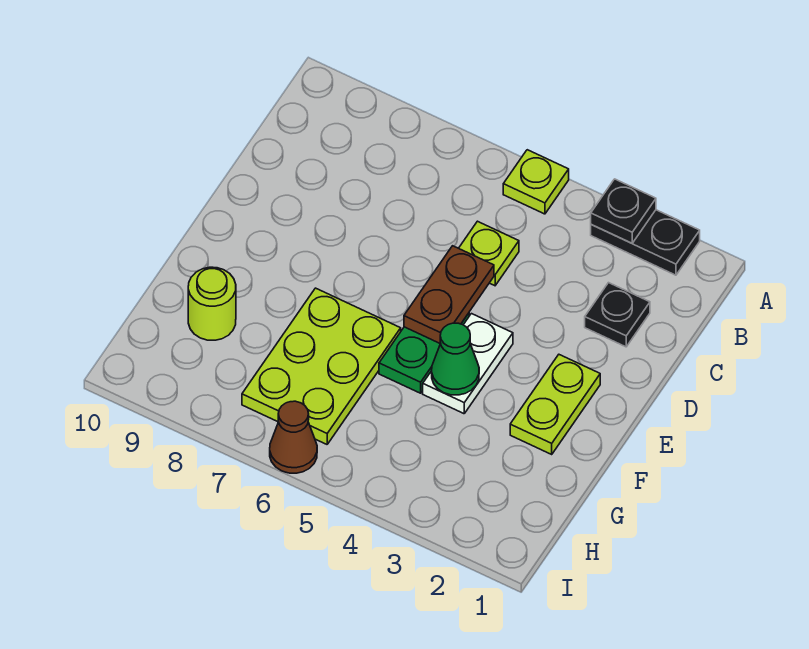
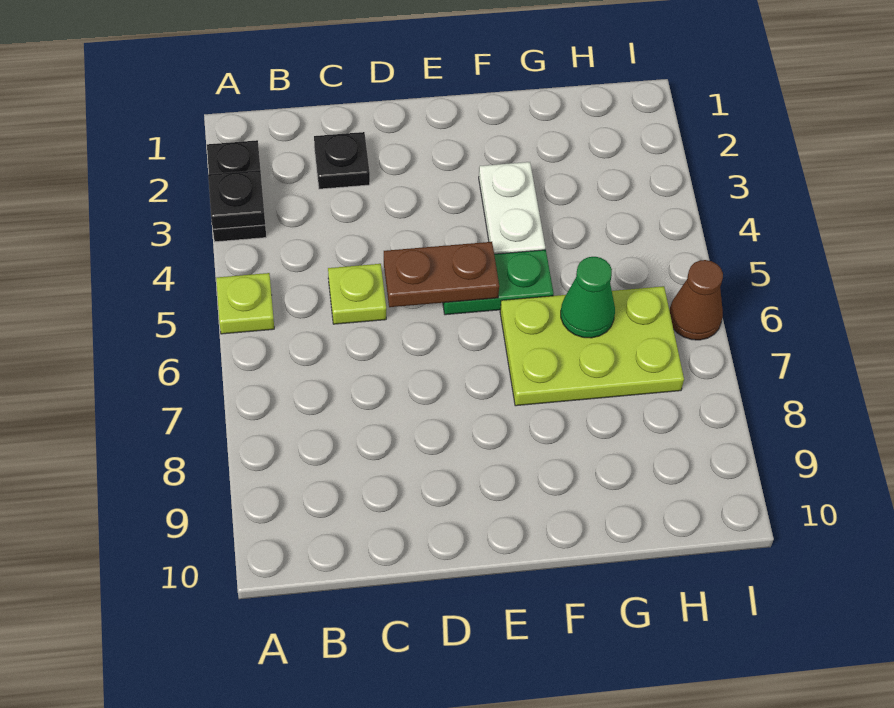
lime plate E2:F2 level 1 -> none
white plate E4:F4 level 1 -> white plate F3:F4 level 1
green cone F4 level 2 -> green cone G6 level 2
lime round brick G9 level 1 -> none

